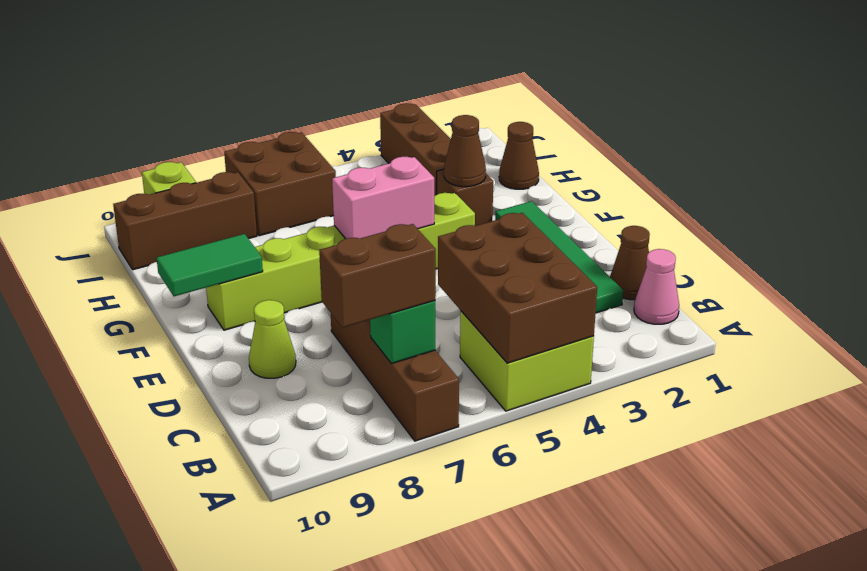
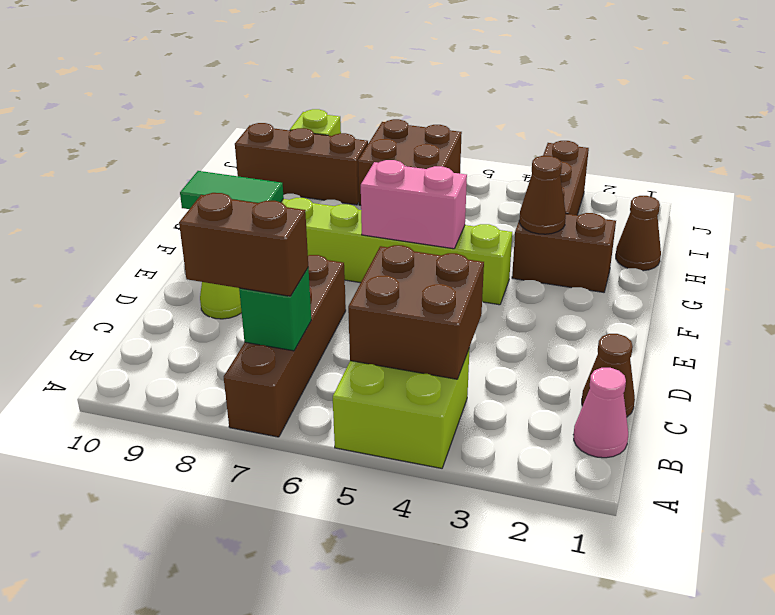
brown brick A4:C5 level 2 -> brown brick B4:C5 level 2
green tile C2:F2 level 1 -> none
brown brick G3 level 1 -> brown brick G2:G3 level 1

